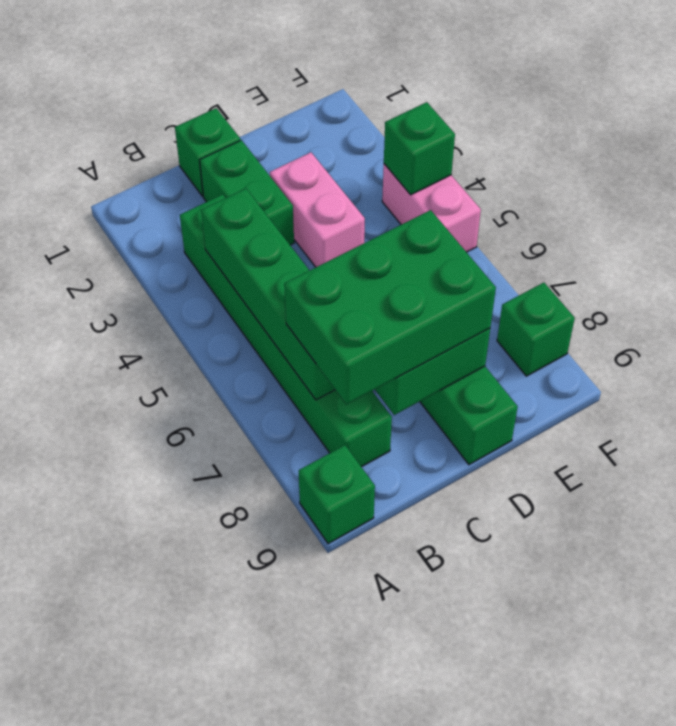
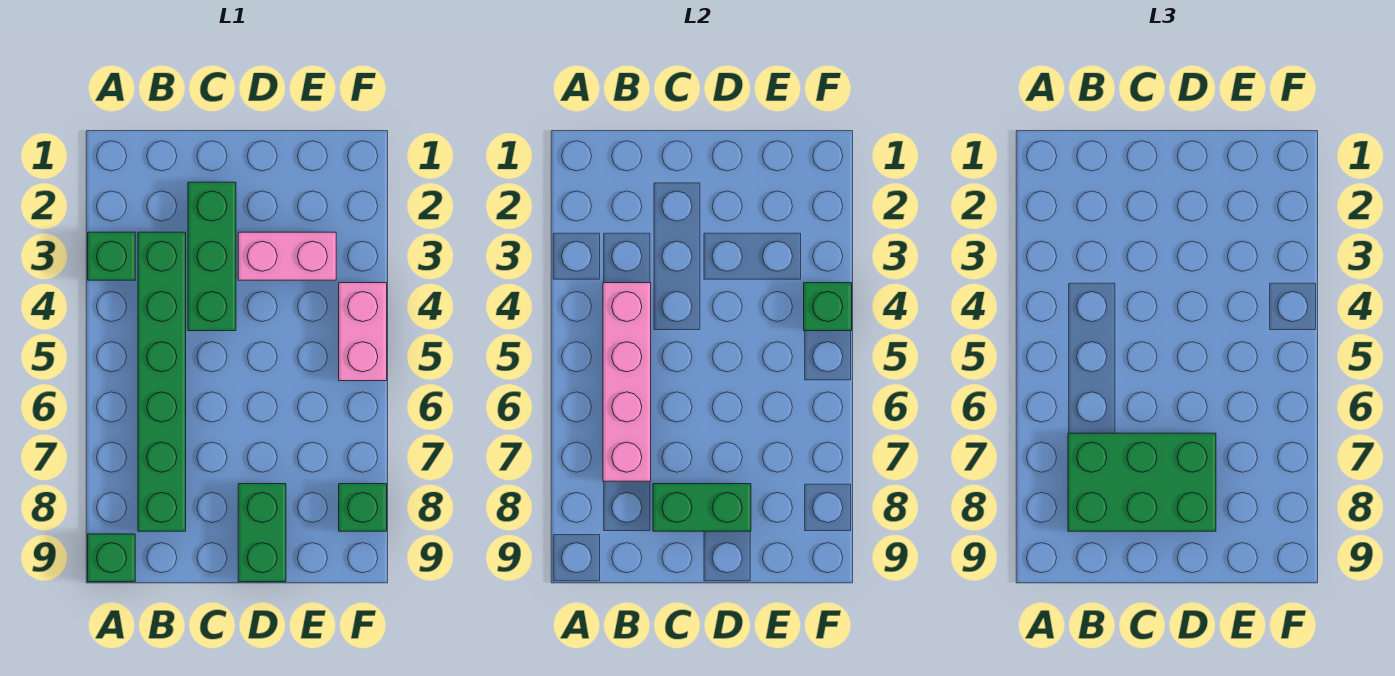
green brick B4:B7 level 2 -> pink brick B4:B7 level 2
green brick C1 level 1 -> green brick A3 level 1
green brick C2:C3 level 1 -> green brick C2:C4 level 1
pink brick D3:D4 level 1 -> pink brick D3:E3 level 1

